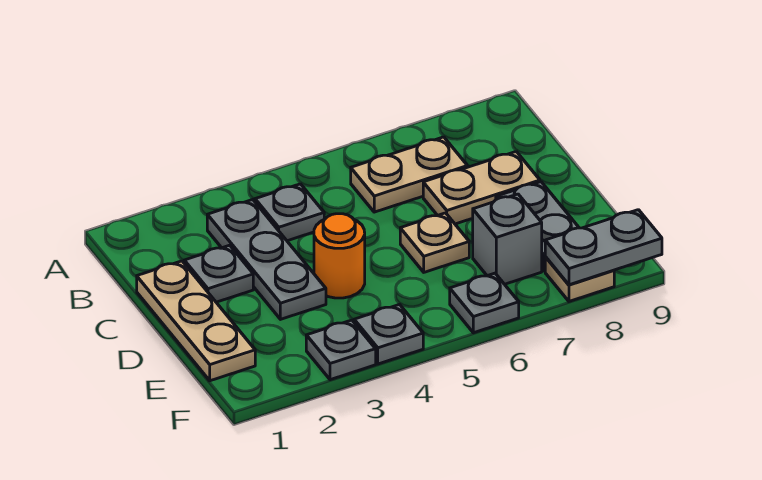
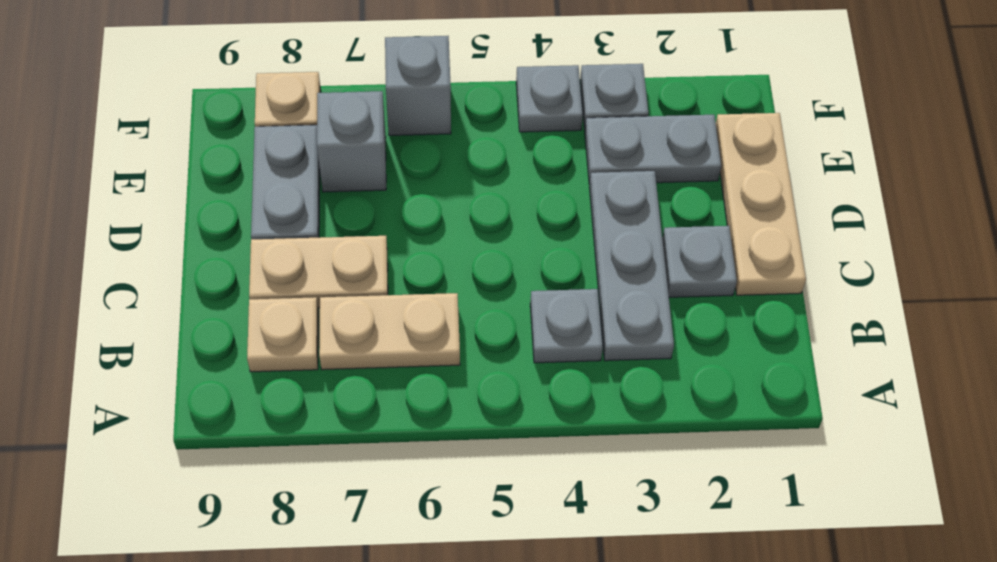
orange round brick D4 level 1 -> none
tan plate D6 level 1 -> tan plate B8 level 1
grey plate F6 level 1 -> grey brick F6 level 1
grey plate F8:F9 level 2 -> grey plate E2:E3 level 1

